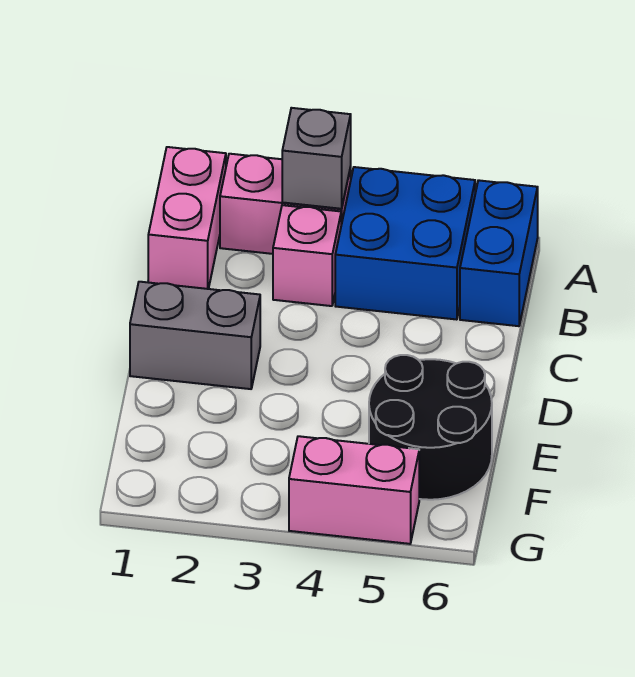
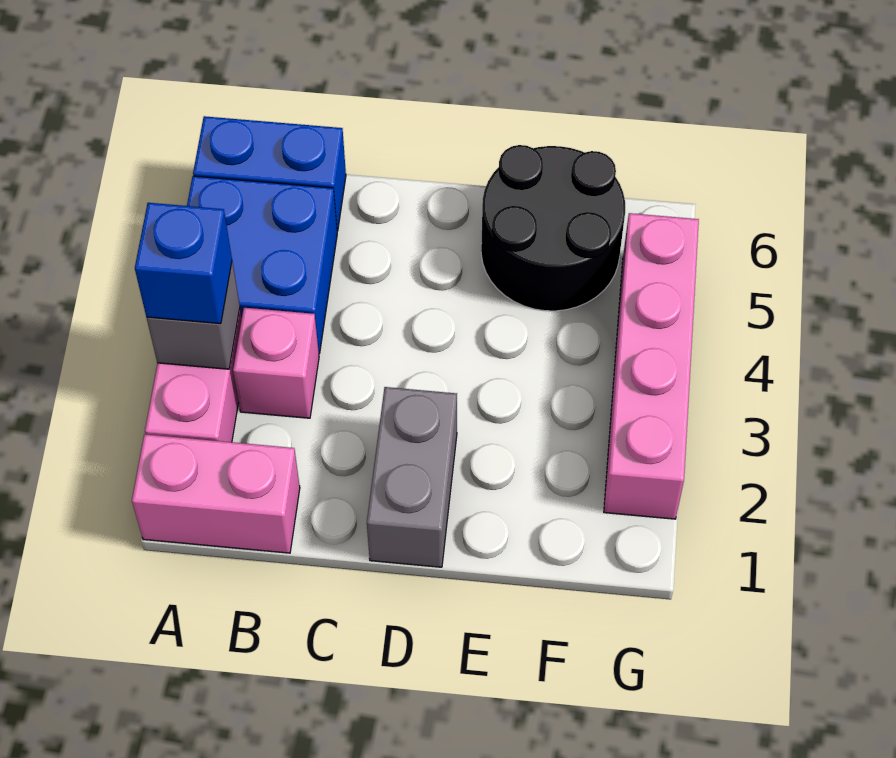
none -> blue brick A3 level 3
pink brick G4:G5 level 1 -> pink brick G2:G5 level 1

